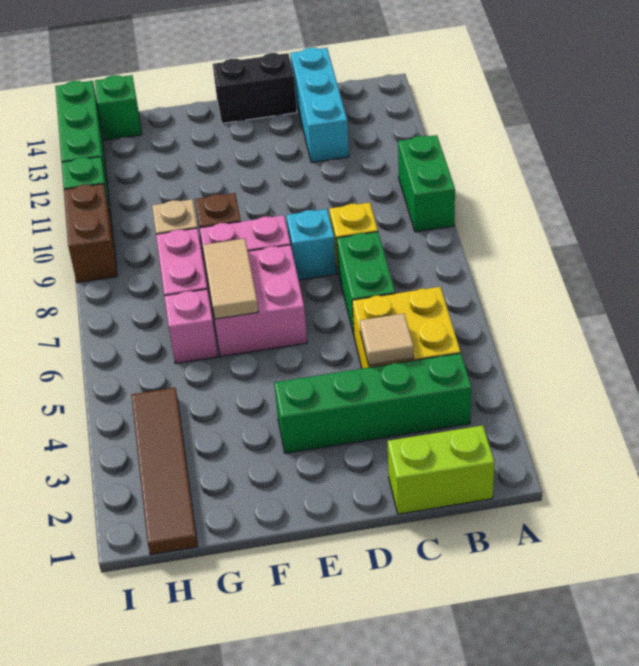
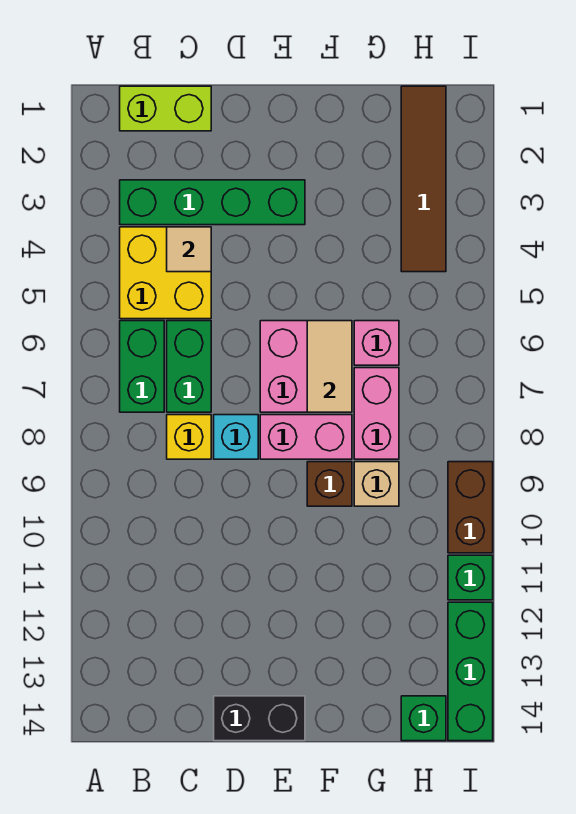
green brick A9:A10 level 1 -> green brick B6:B7 level 1
cyan brick C12:C14 level 1 -> none

